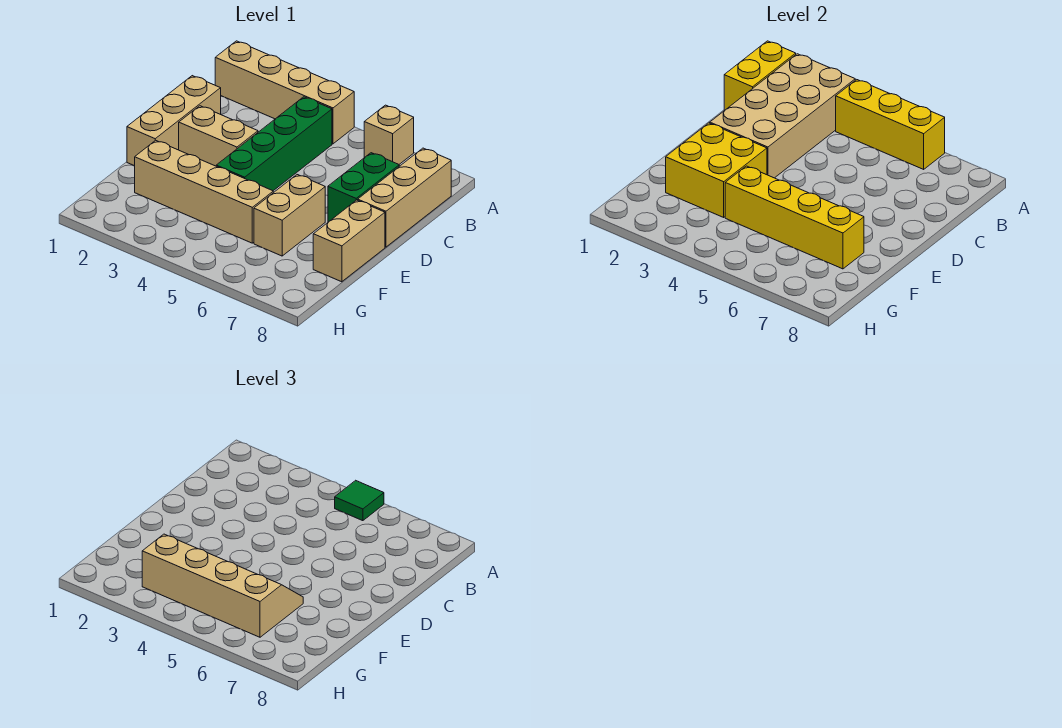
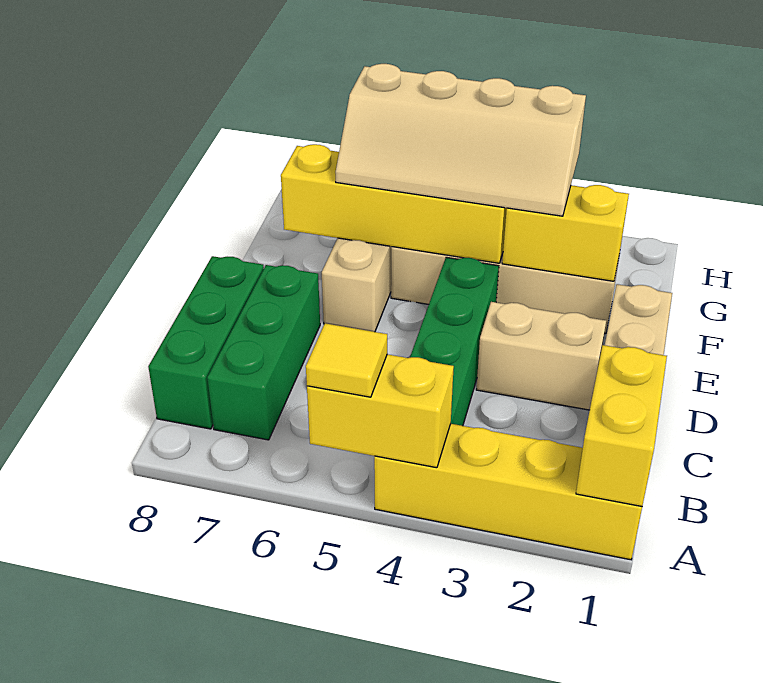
tan brick A1:A4 level 1 -> yellow brick A1:A4 level 1
tan brick A2:D3 level 2 -> none
yellow brick A4:A6 level 2 -> yellow brick A4:A5 level 2
green tile A5 level 3 -> yellow tile A5 level 3
tan brick A6 level 1 -> none
tan brick B8:D8 level 1 -> green brick B8:D8 level 1
green brick C7:D7 level 1 -> green brick B7:D7 level 1
yellow brick E2:F3 level 2 -> yellow brick F2:F3 level 2
tan brick E8:F8 level 1 -> none

